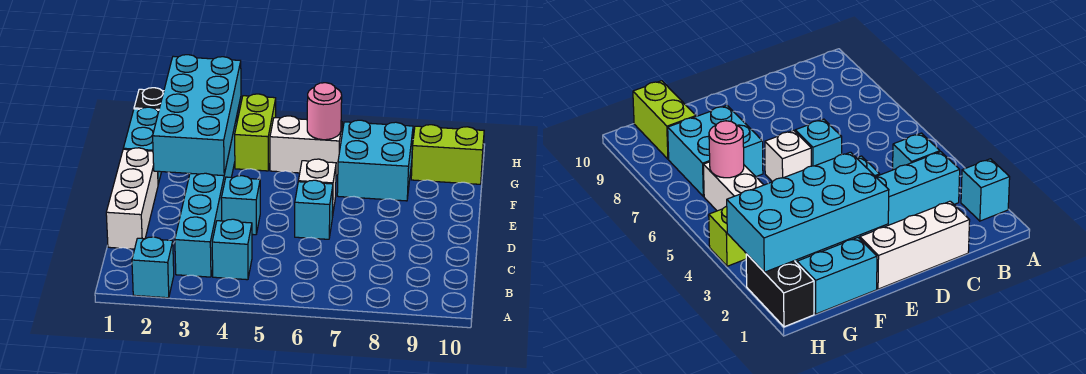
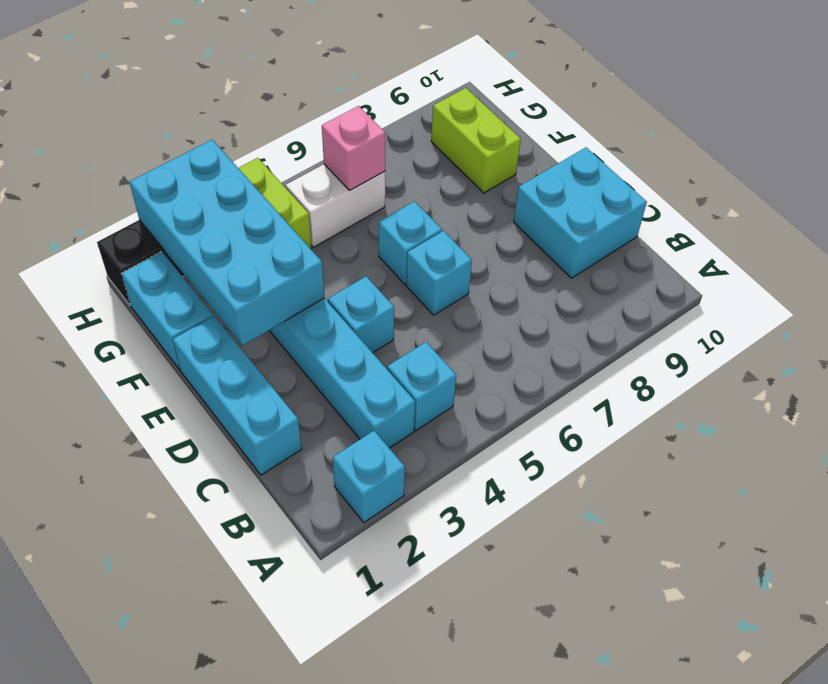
white brick C1:E1 level 1 -> cyan brick C1:E1 level 1
white brick E6 level 1 -> cyan brick E6 level 1
cyan brick F7:G8 level 1 -> cyan brick C9:D10 level 1
pink round brick G6 level 2 -> pink brick G6 level 2
lime brick G9:G10 level 1 -> lime brick F9:G9 level 1

